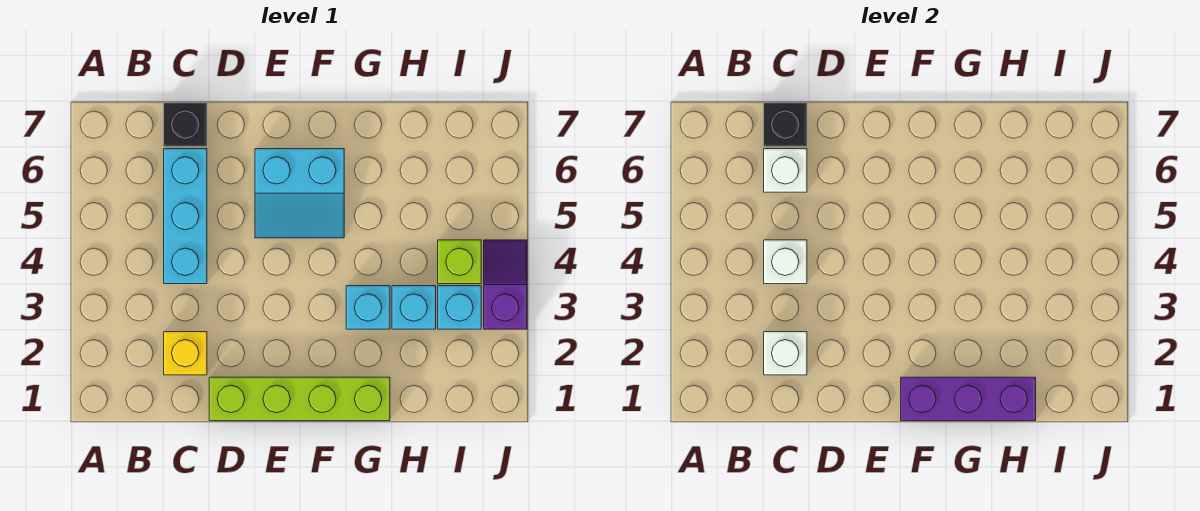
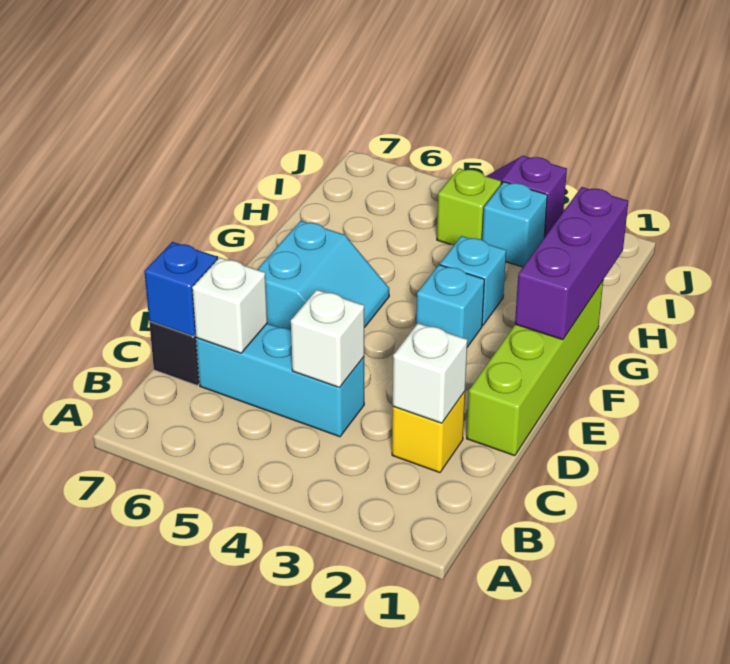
black brick C7 level 2 -> blue brick C7 level 2
cyan brick H3 level 1 -> cyan brick F3 level 1

